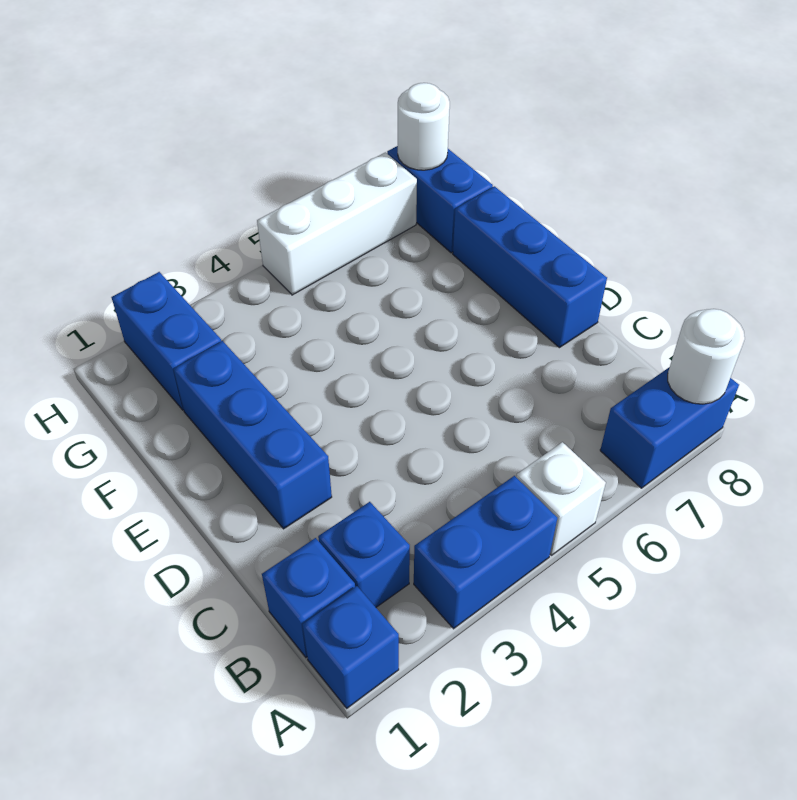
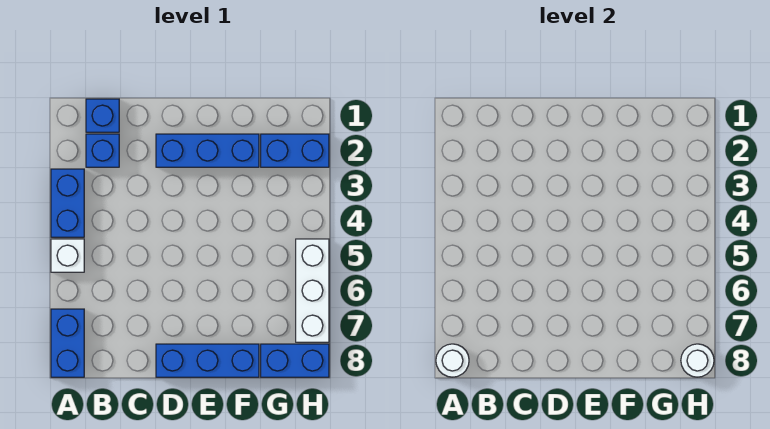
blue brick A1 level 1 -> none

